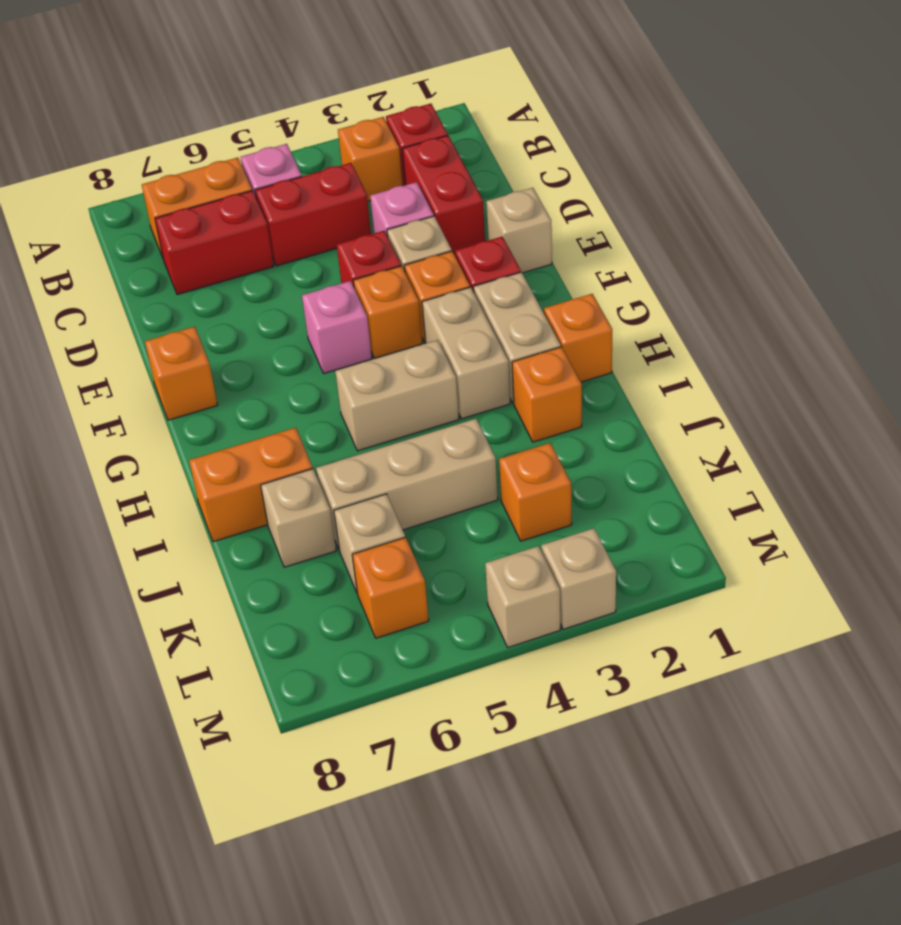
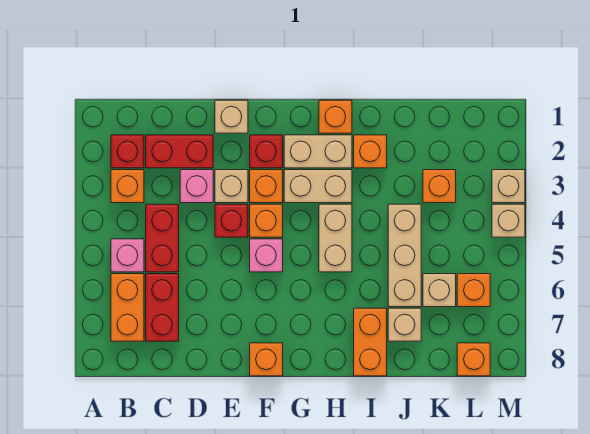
none -> orange brick L8 level 1

